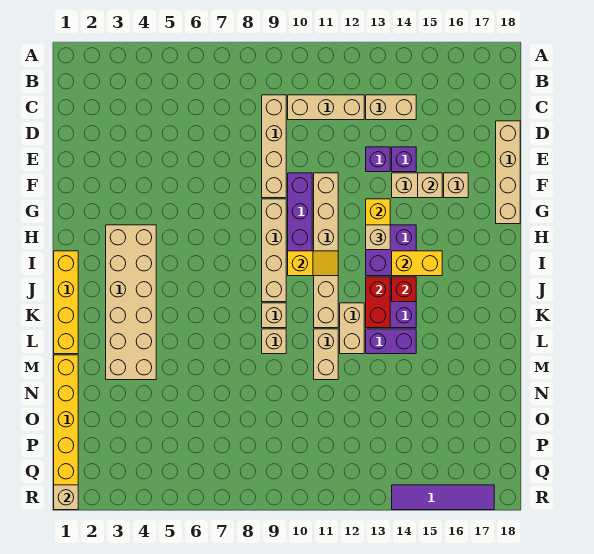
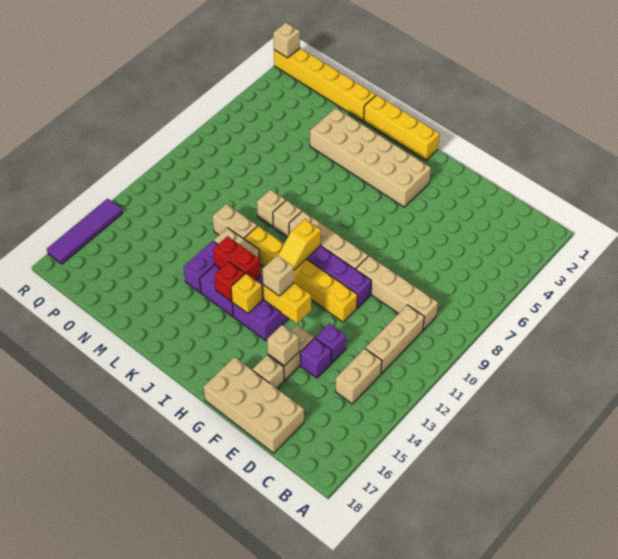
tan brick D18:G18 level 1 -> tan brick D17:G18 level 1
tan brick F11:K11 level 1 -> yellow brick F11:K11 level 1
yellow brick I14:I15 level 2 -> yellow brick I14 level 2

